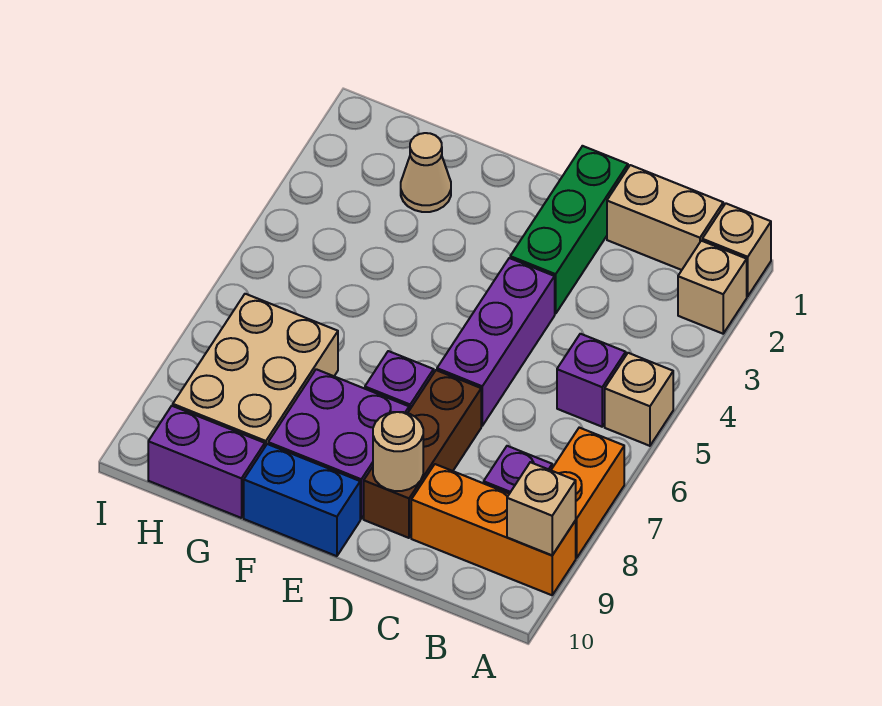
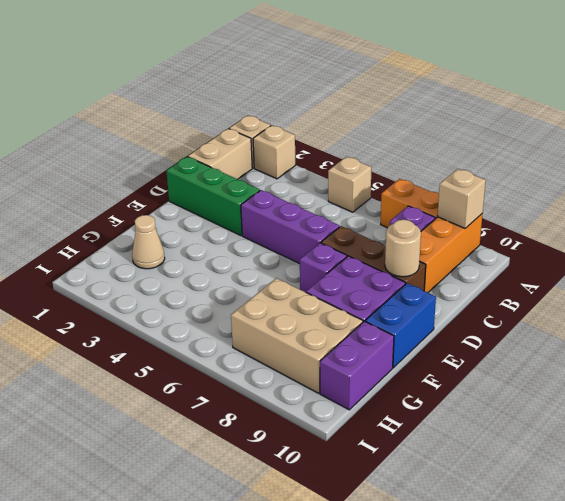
purple brick B5 level 1 -> none

